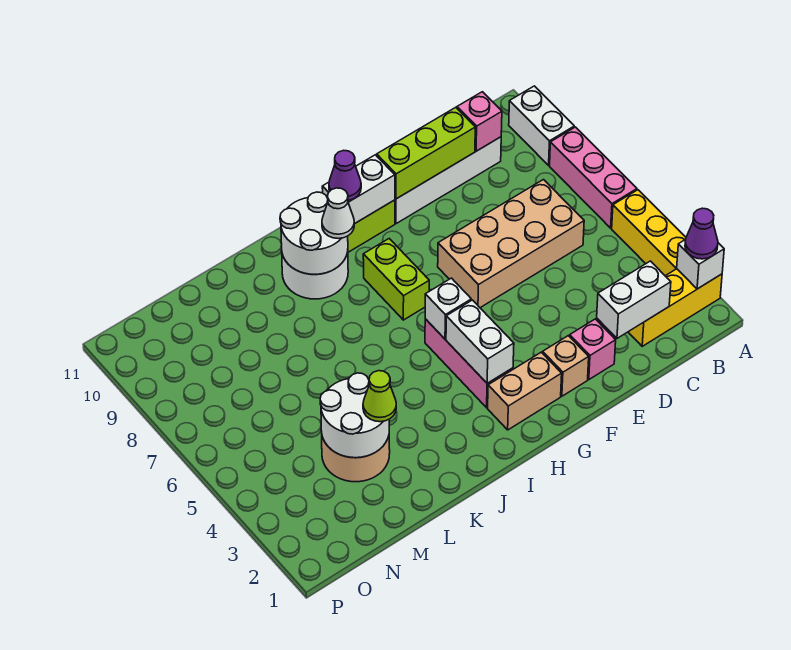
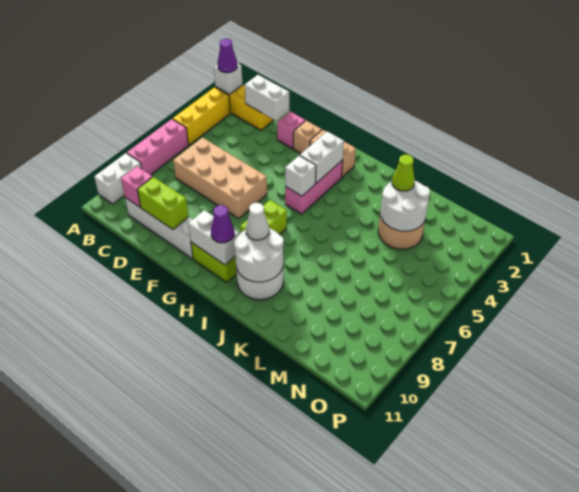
lime brick D10:F10 level 2 -> lime brick D10:E10 level 2

